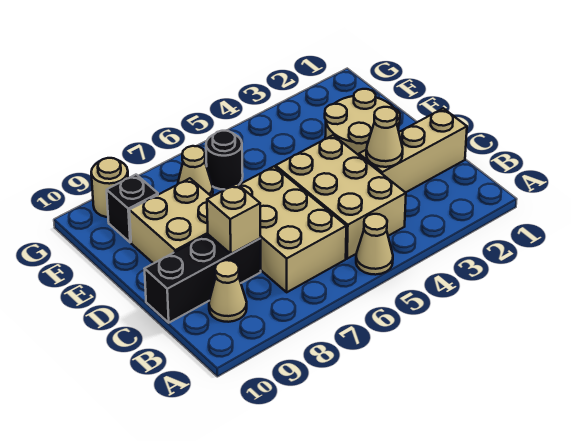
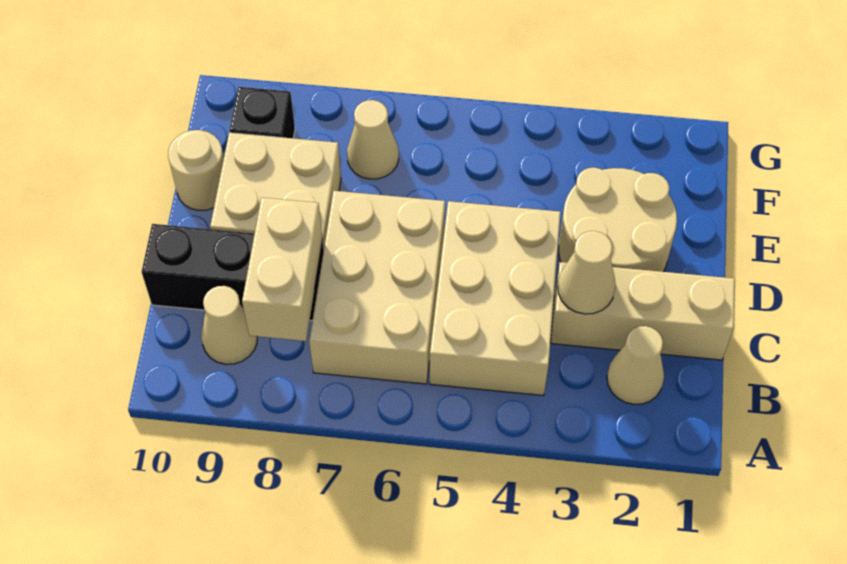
tan cone A5 level 1 -> tan cone B2 level 1
tan brick C8 level 2 -> tan brick B8:C8 level 2
black round brick F6 level 1 -> none
tan round brick G9 level 1 -> tan round brick E10 level 1

